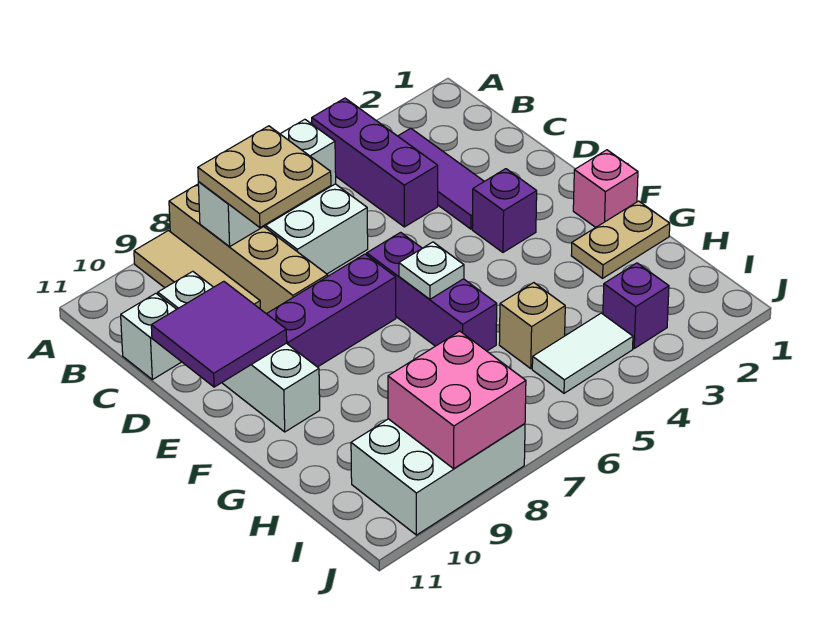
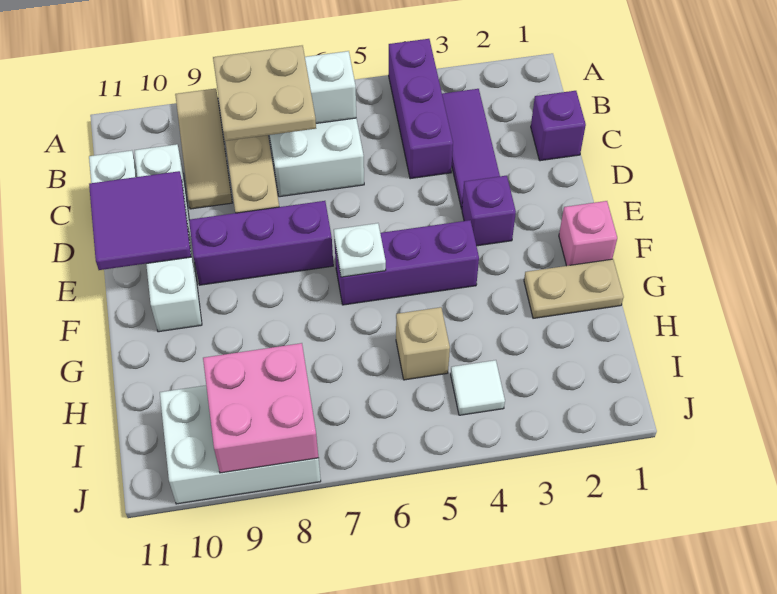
purple brick E6:G6 level 1 -> purple brick F4:F6 level 1
purple brick I3 level 1 -> purple brick C1 level 1
white tile I4:I5 level 1 -> white tile I4 level 1

